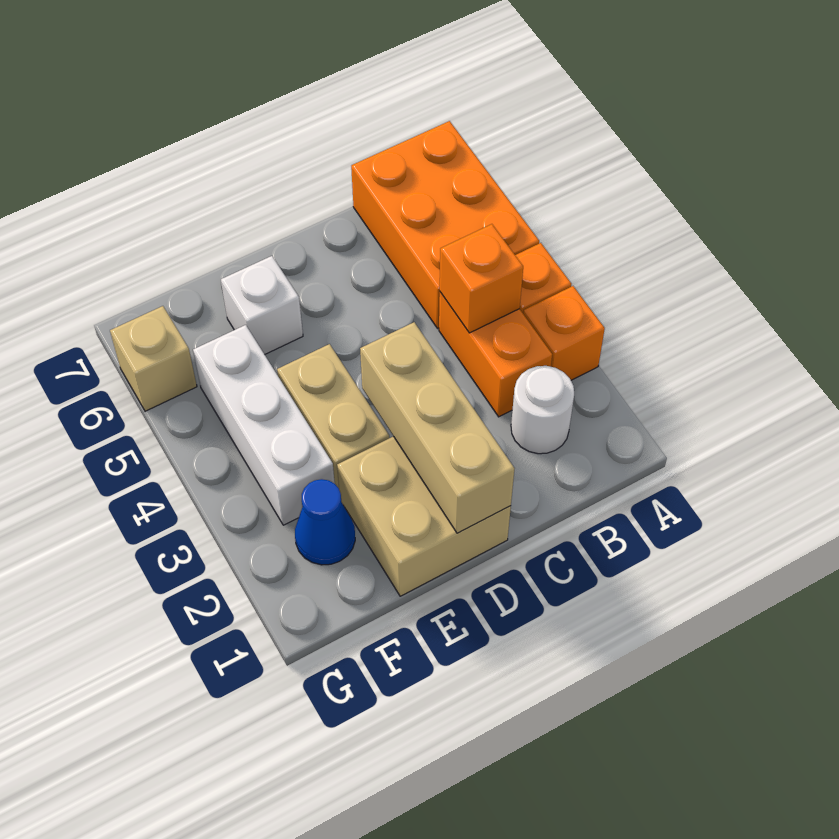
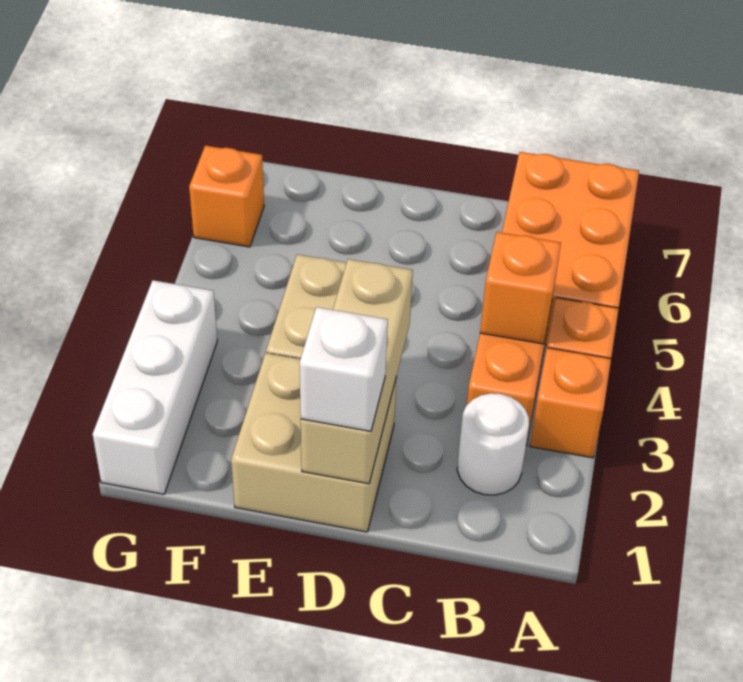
white brick E6 level 1 -> white brick D1 level 3
blue cone F2 level 1 -> none
white brick F3:F5 level 1 -> white brick G1:G3 level 1
tan brick G6 level 1 -> orange brick G6 level 1

